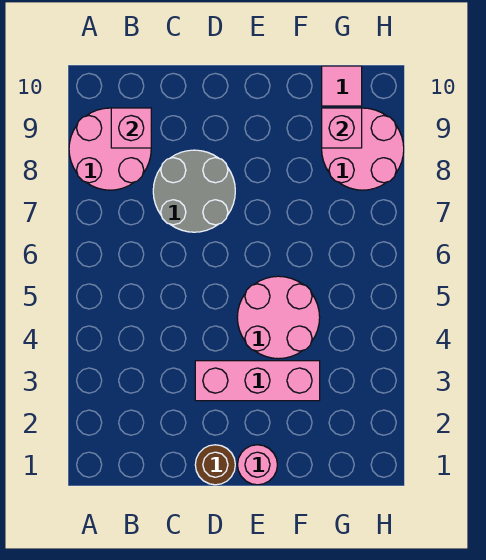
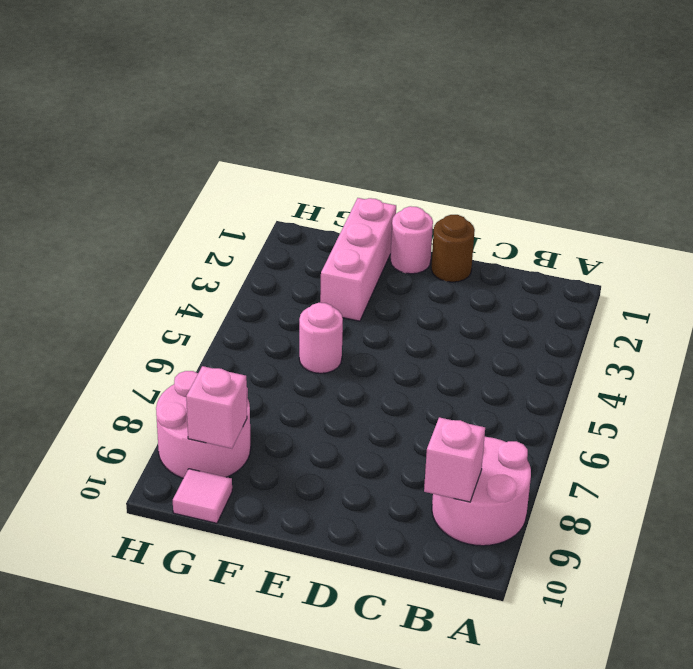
grey round brick C7:D8 level 1 -> none
pink brick D3:F3 level 1 -> pink brick F1:F3 level 1
pink round brick E4:F5 level 1 -> pink round brick F5 level 1

